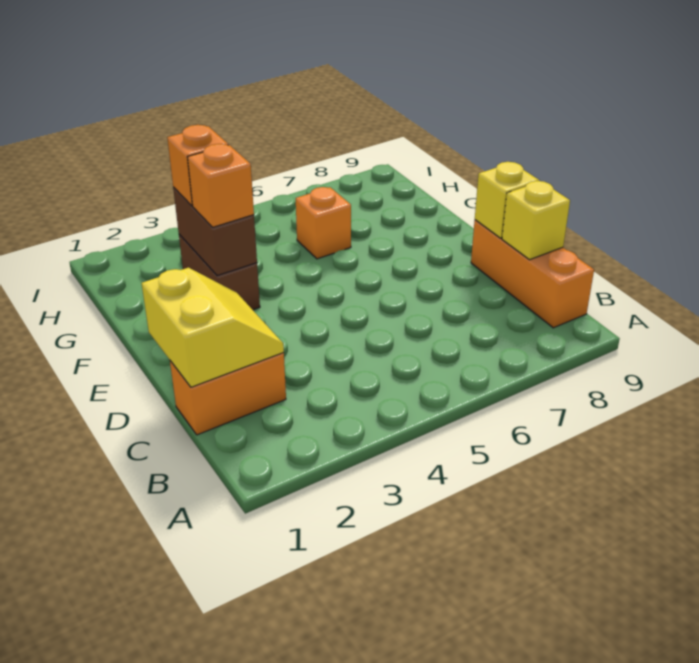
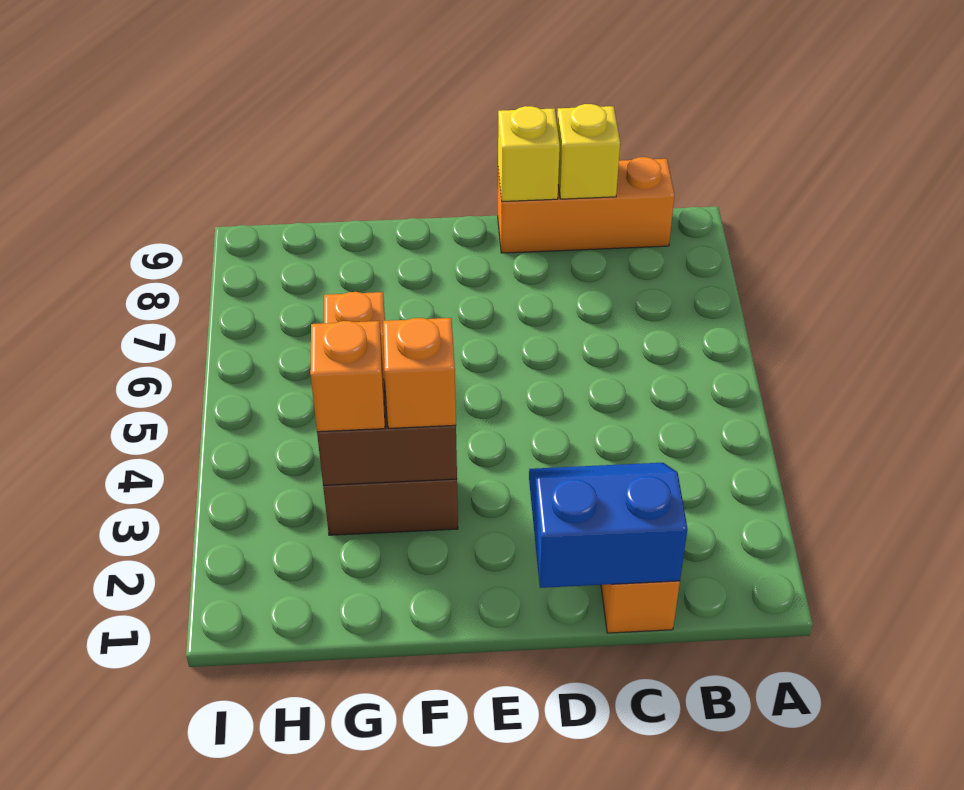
yellow slope C1:D2 level 2 top 1 -> blue slope C1:D2 level 2 top 1

